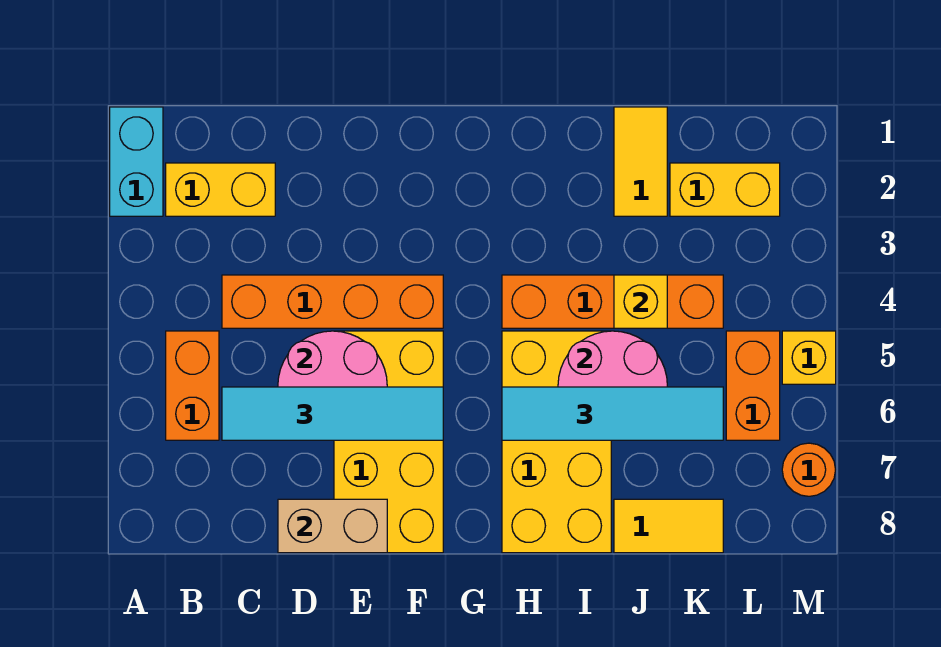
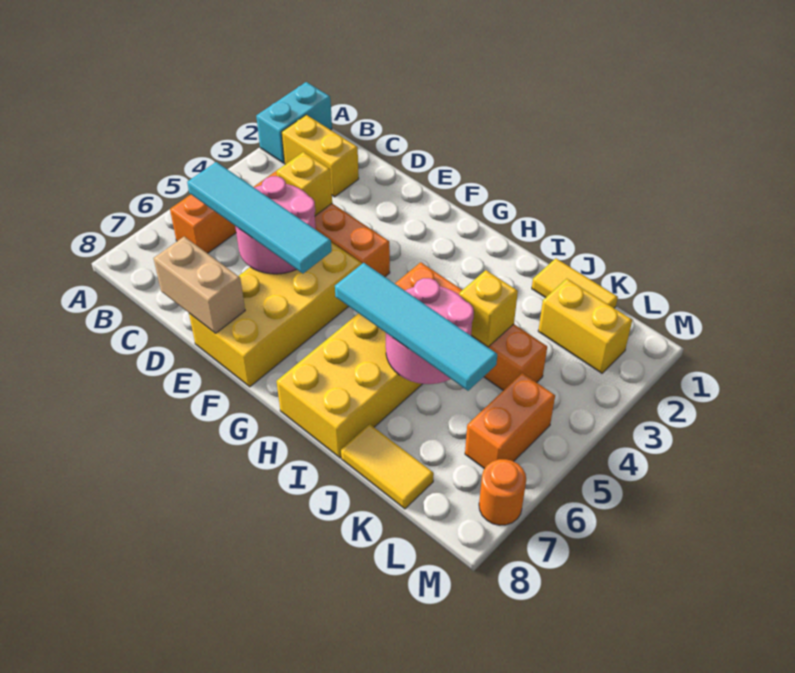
yellow tile J1:J2 level 1 -> yellow tile J1:K1 level 1
yellow brick M5 level 1 -> yellow brick D4 level 2

